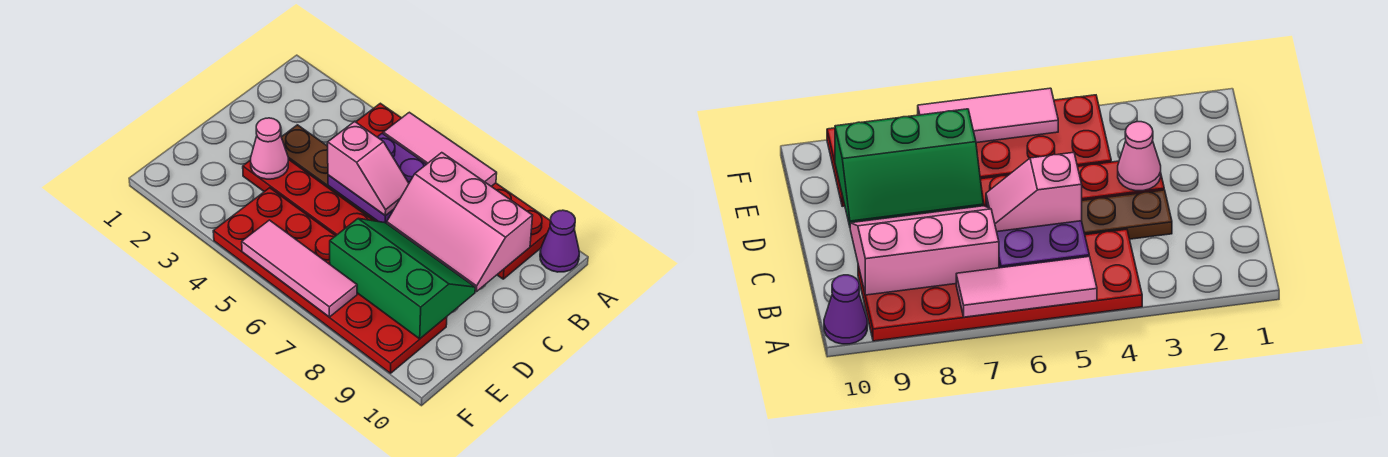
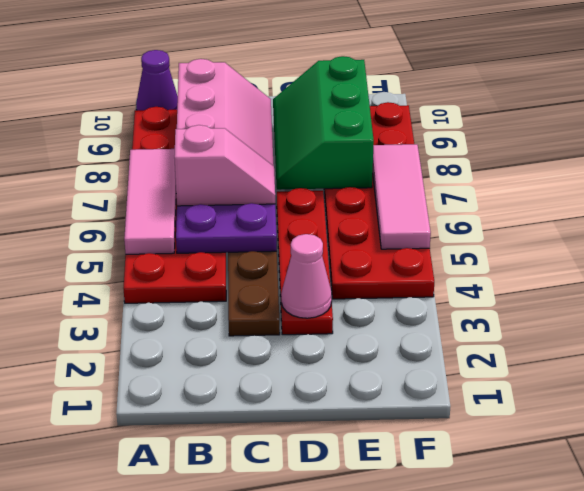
pink slope C5:C6 level 3 top 5 -> pink slope B6:C6 level 3 top B

